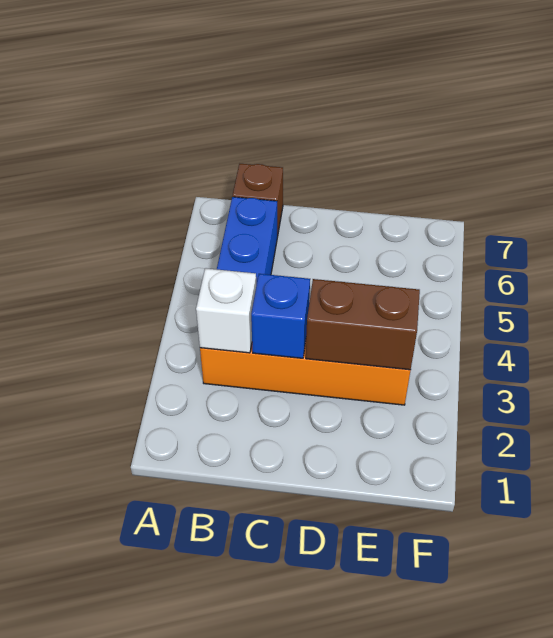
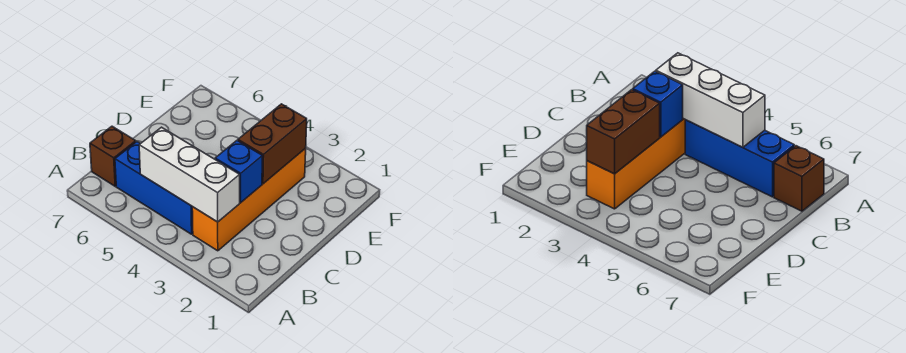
white brick B3 level 2 -> white brick B3:B5 level 2

